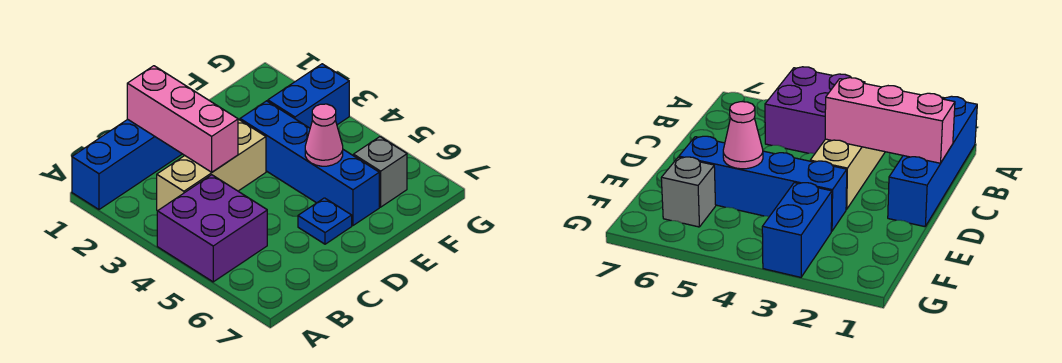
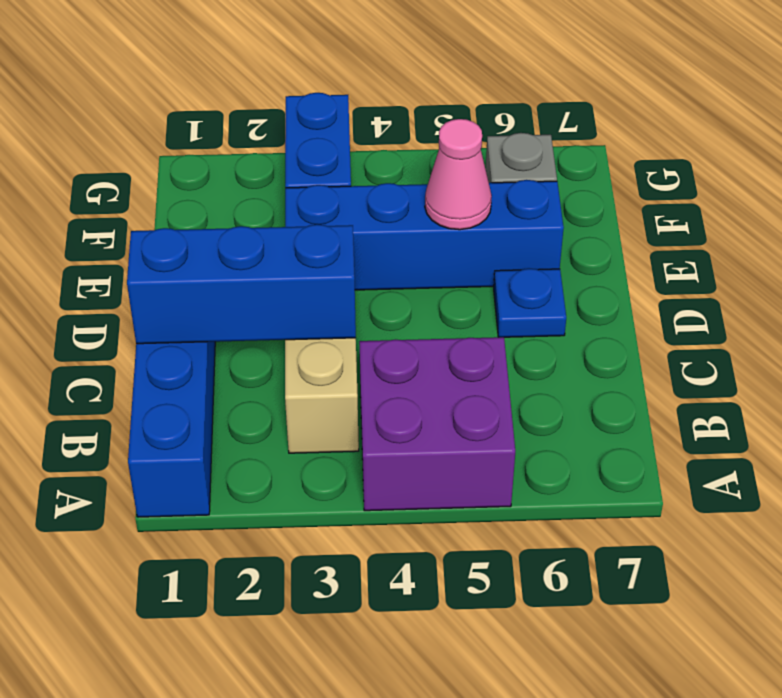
pink brick C1:C3 level 2 -> blue brick C1:C3 level 2

